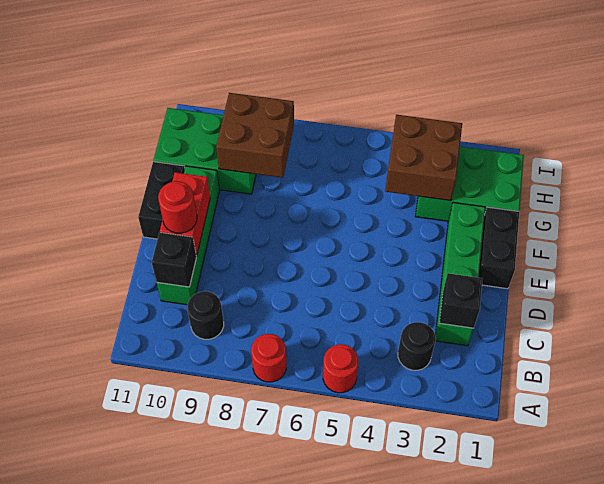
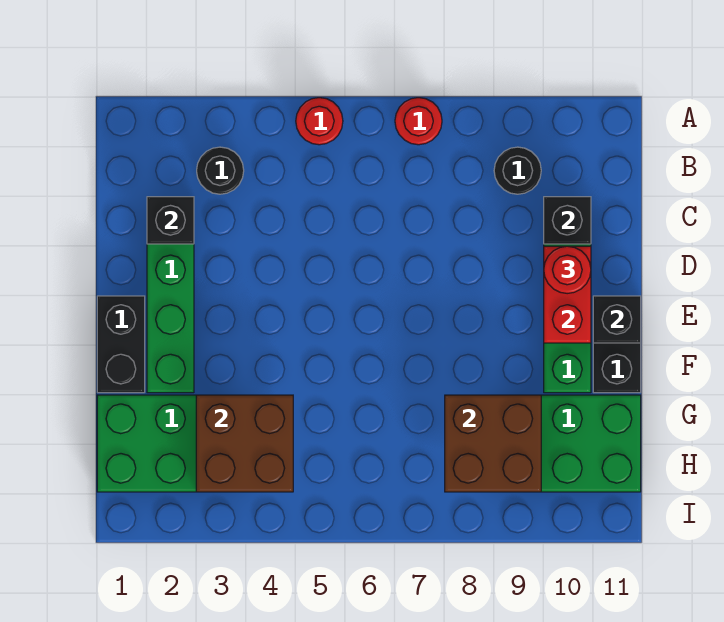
none -> black brick E11 level 2

